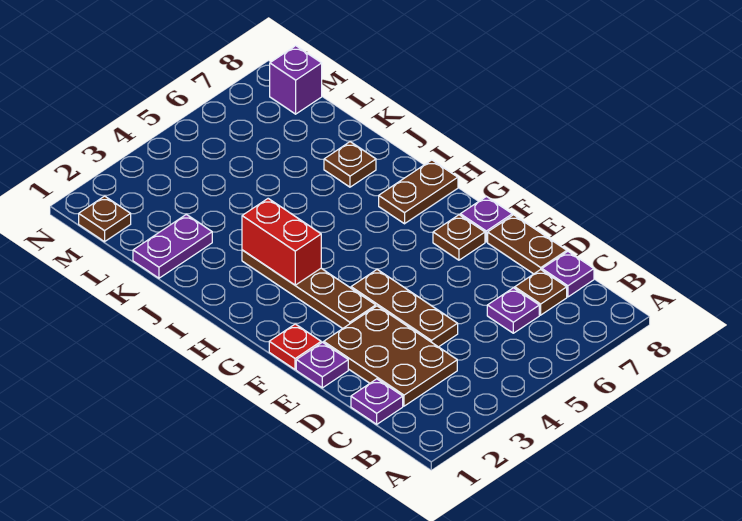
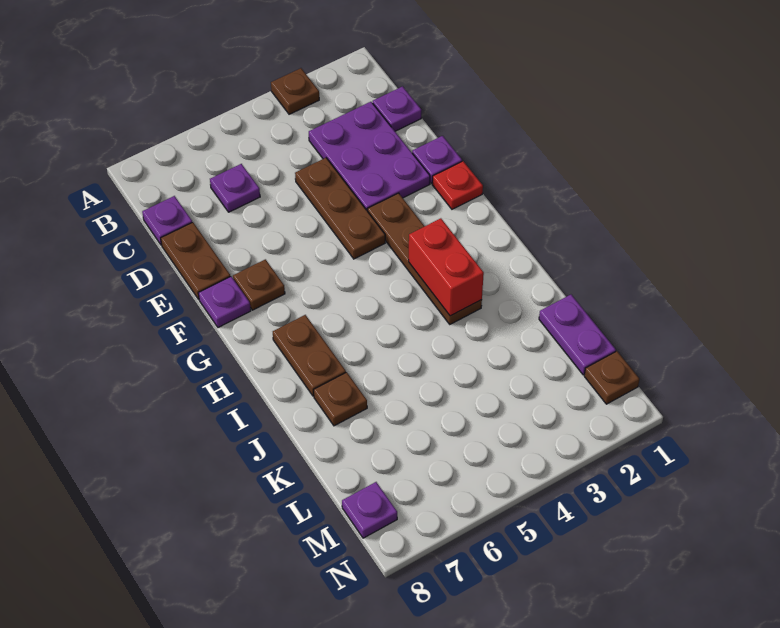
brown plate C2:E3 level 1 -> purple plate C2:E3 level 1
brown plate C7 level 1 -> brown plate A3 level 1
brown plate H7:H8 level 1 -> brown plate H7:I7 level 1
purple plate K1:K2 level 1 -> purple plate K1:L1 level 1
purple brick M8 level 1 -> purple plate M8 level 1

